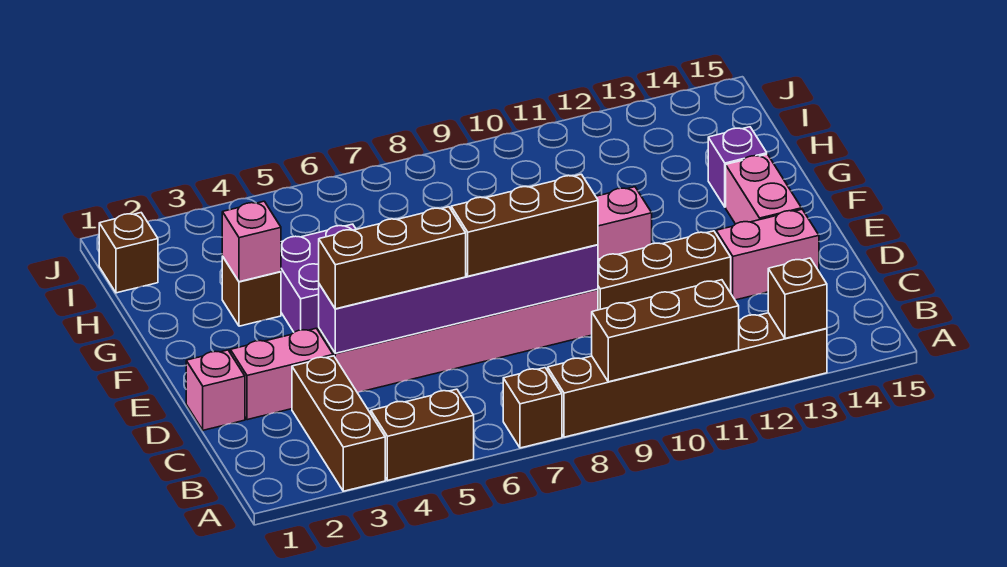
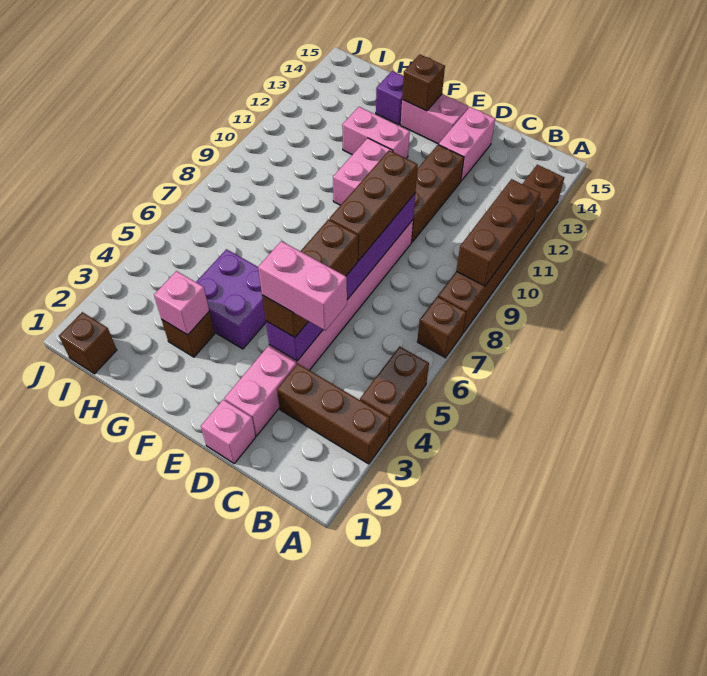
brown brick A13 level 2 -> brown brick F14 level 2
none -> pink brick C4:D4 level 4
none -> pink brick F12:G12 level 1

